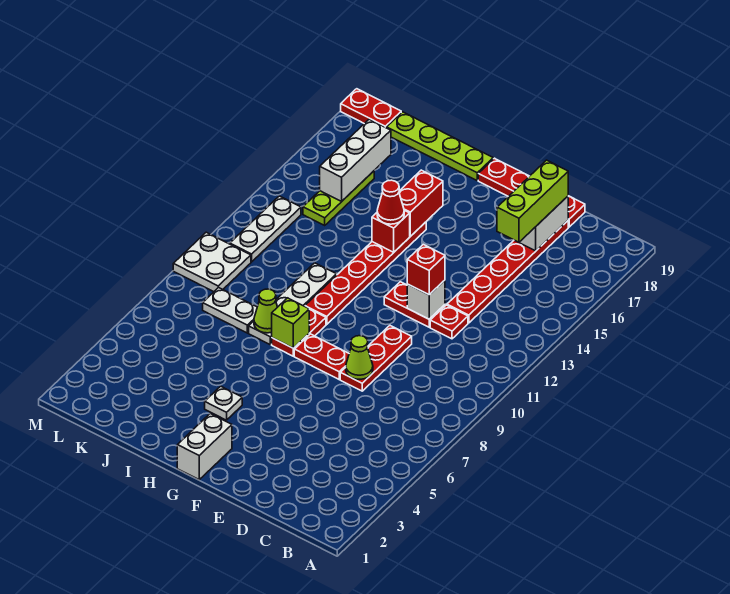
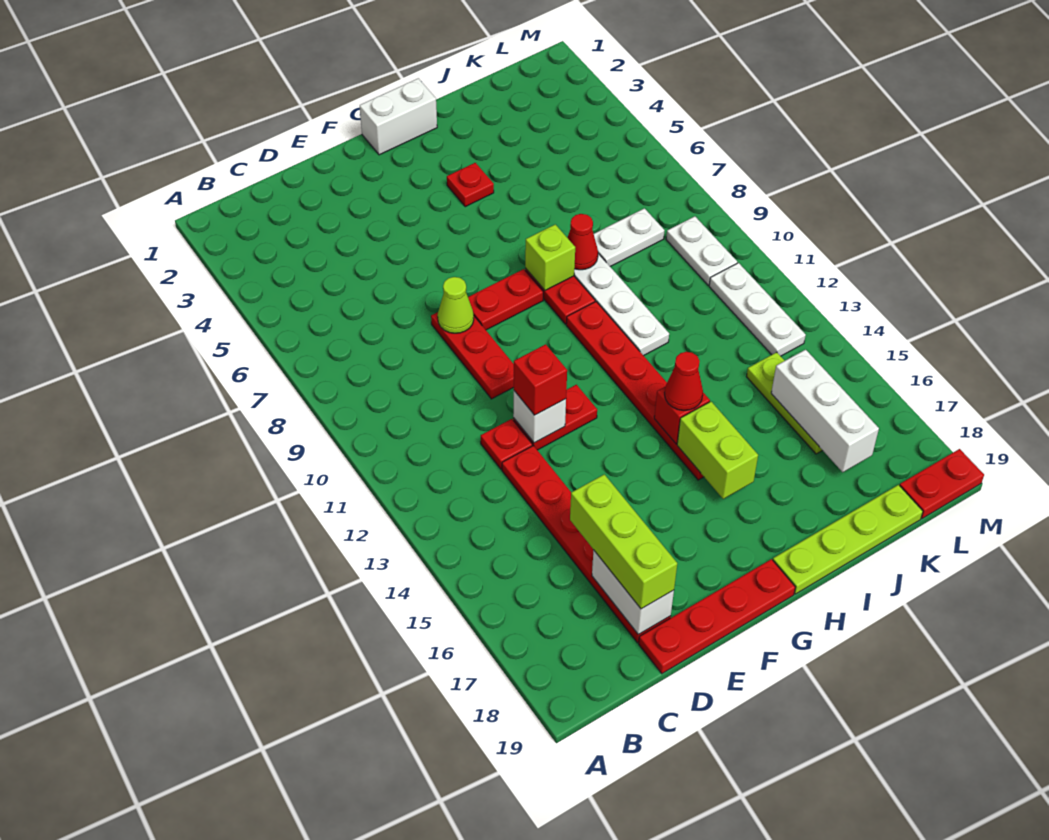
white brick G1:G2 level 1 -> white brick G1:H1 level 1
white plate H4 level 1 -> red plate H4 level 1
red brick H15:H16 level 2 -> lime brick H15:H16 level 2
lime cone I8 level 2 -> red cone I8 level 2
white plate L9:M10 level 1 -> white plate L9:L10 level 1

